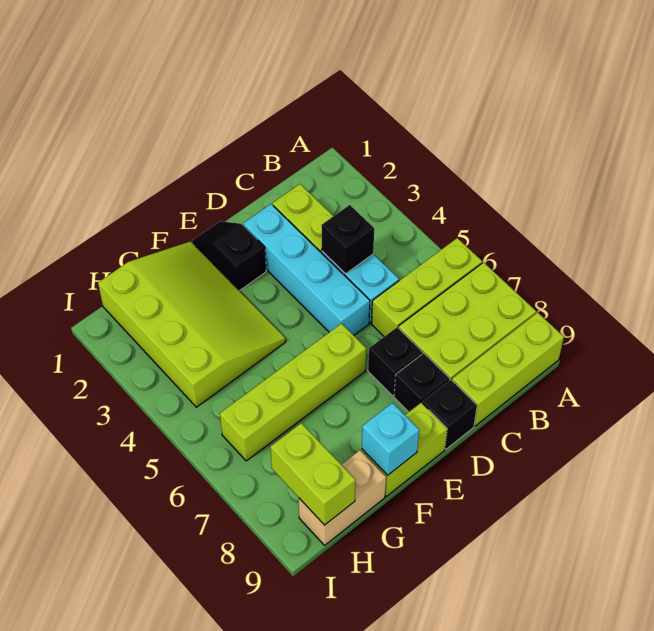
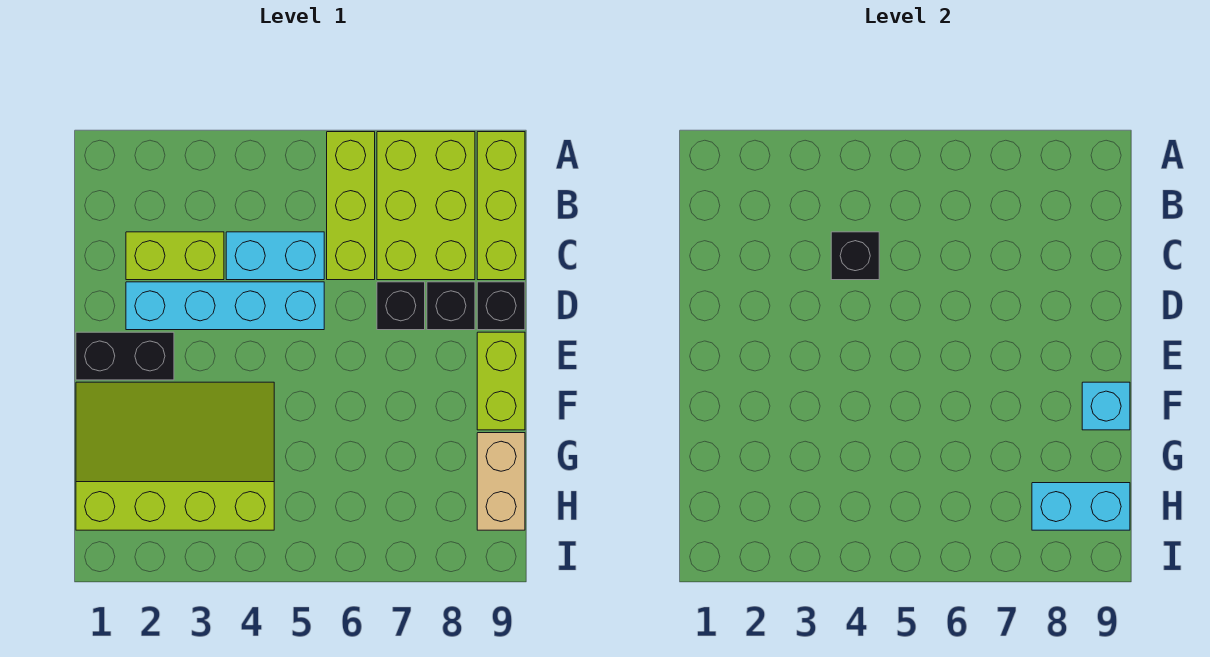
black slope E1:E2 level 1 top 2 -> black brick E1:E2 level 1
lime brick E6:H6 level 1 -> none
lime brick H8:H9 level 2 -> cyan brick H8:H9 level 2

